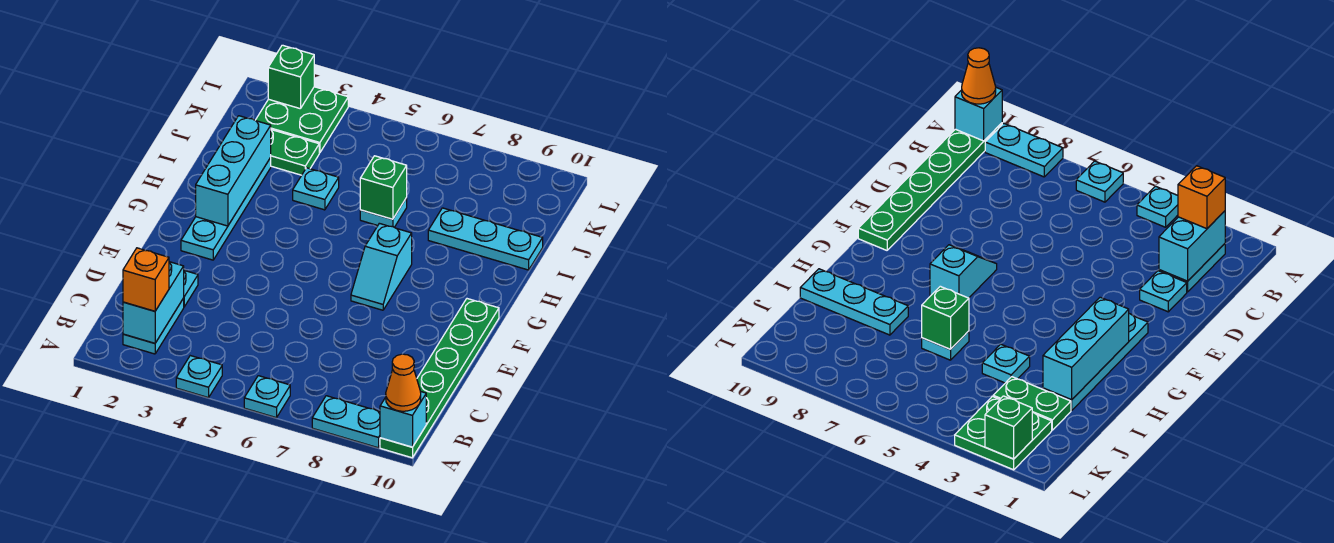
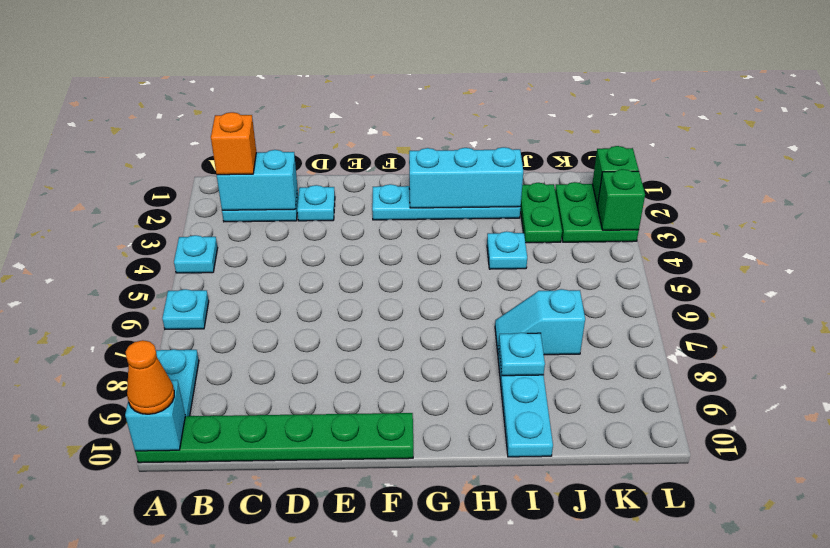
cyan slope F7:G7 level 1 top G -> cyan slope I7:J7 level 1 top J
cyan plate I6 level 1 -> cyan plate I8 level 2
green brick I6 level 2 -> green brick L3 level 2

